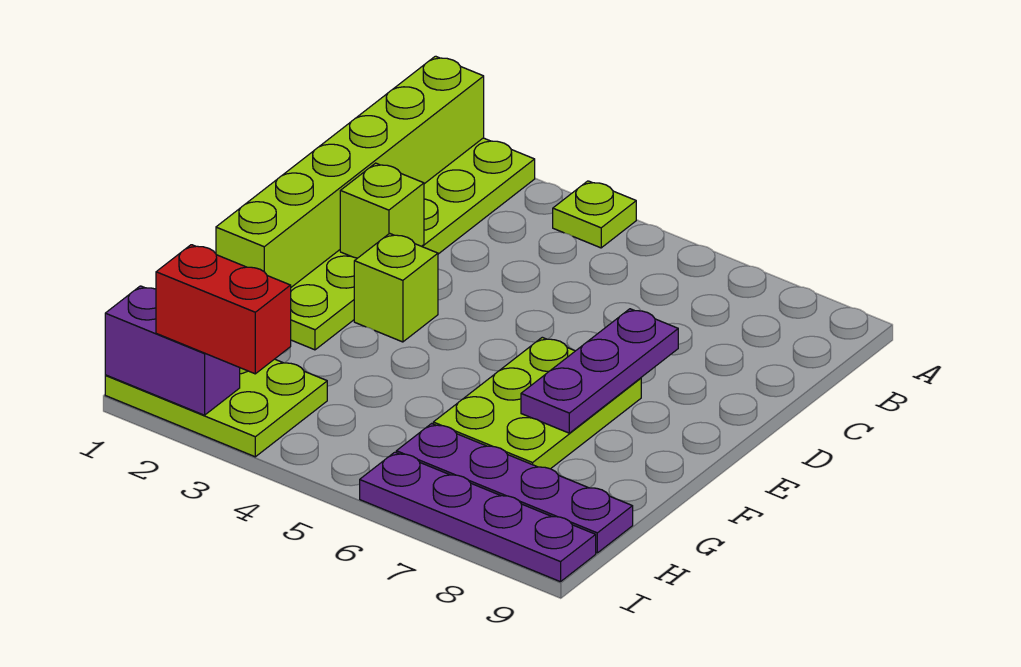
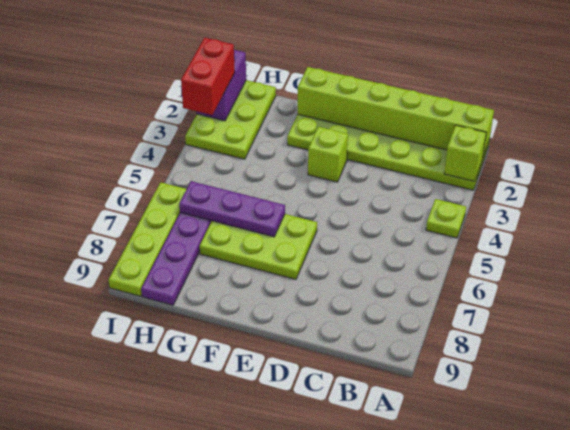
lime brick D2 level 2 -> lime brick A2 level 2
purple plate D7:F7 level 2 -> purple plate F6:H6 level 2
purple plate I6:I9 level 1 -> lime plate I6:I9 level 1

